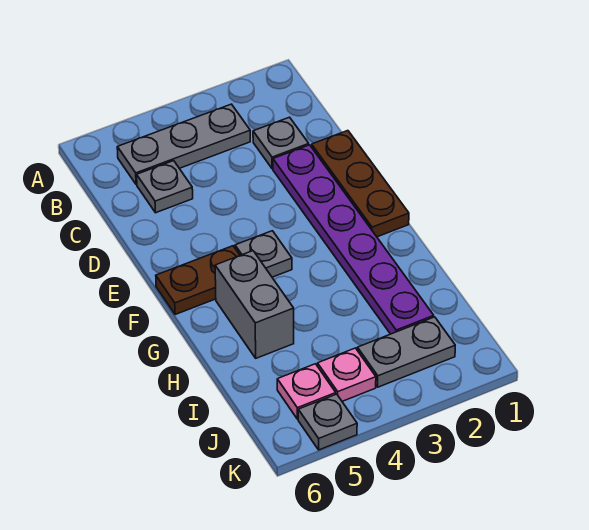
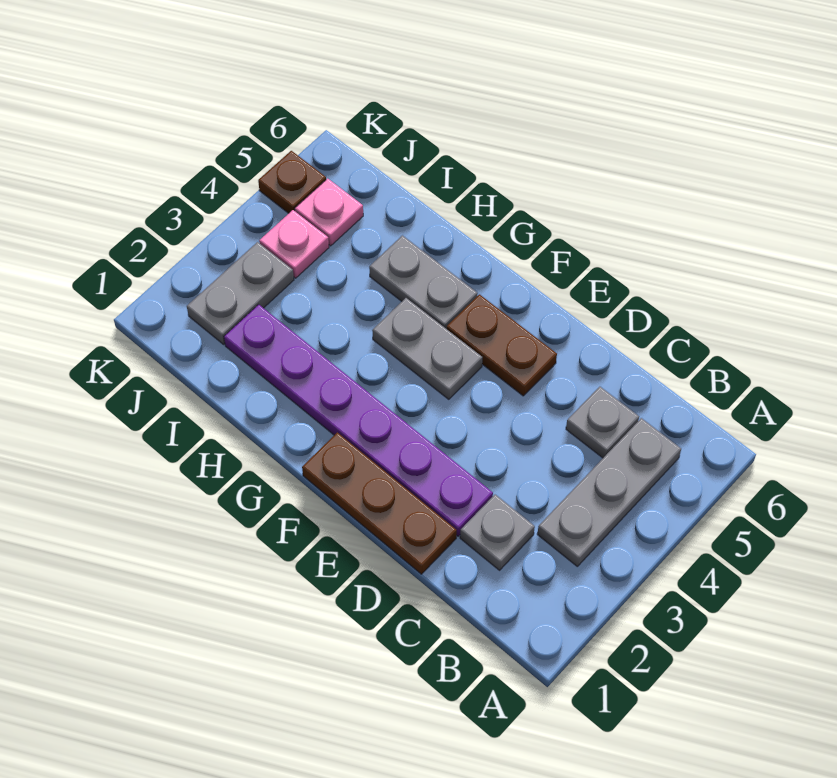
grey plate F4 level 1 -> grey plate F4:G4 level 1
brown plate F5:F6 level 1 -> brown plate E5:F5 level 1
grey brick G5:H5 level 1 -> grey plate G5:H5 level 1
grey plate K5 level 1 -> brown plate K5 level 1

